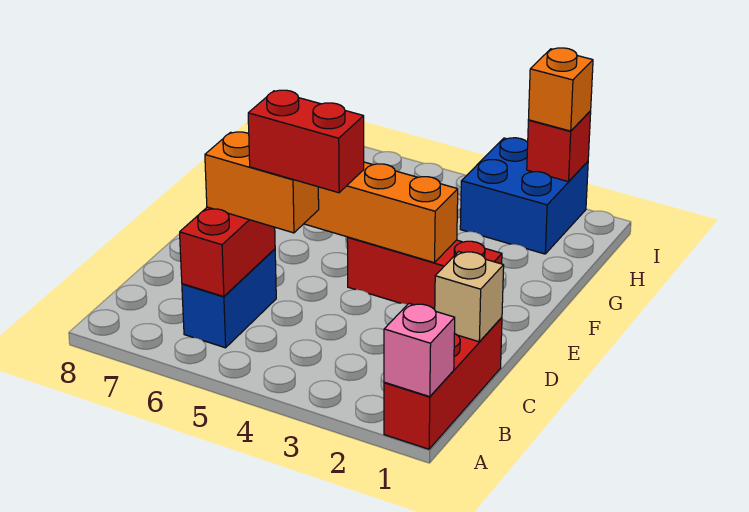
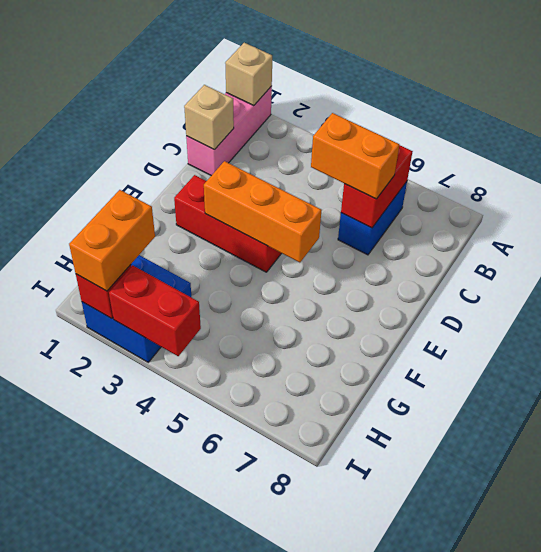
red brick A1:C1 level 1 -> pink brick A1:C1 level 1
pink brick A1 level 2 -> tan brick A1 level 2
red brick C4:C5 level 4 -> red brick I3:I4 level 2
orange brick I2 level 3 -> orange brick H2:I2 level 3

